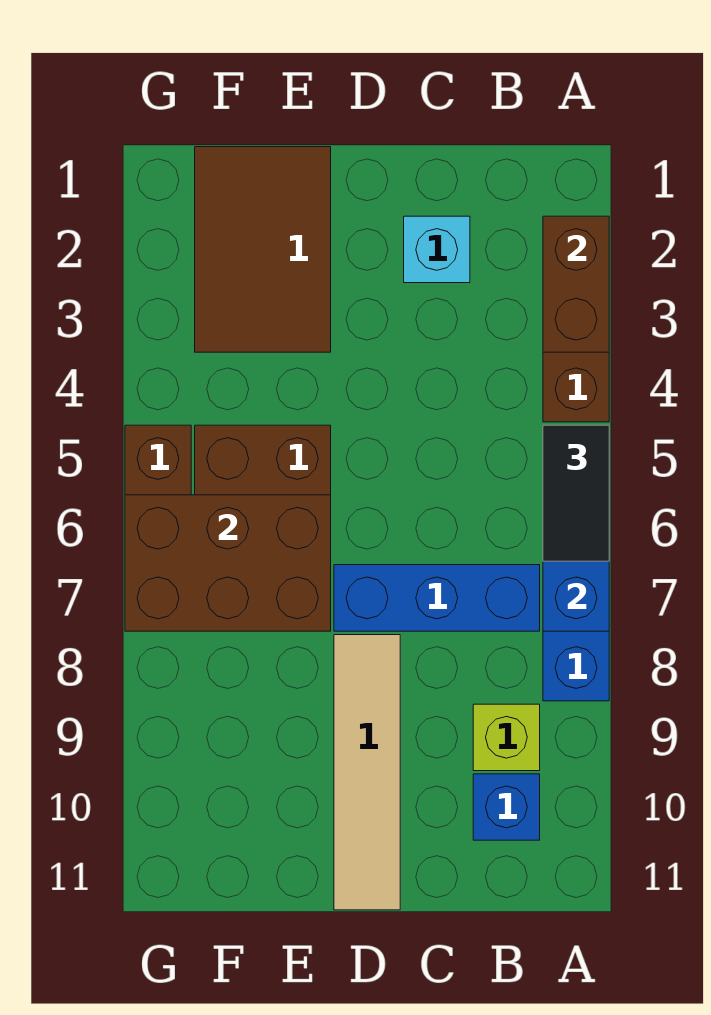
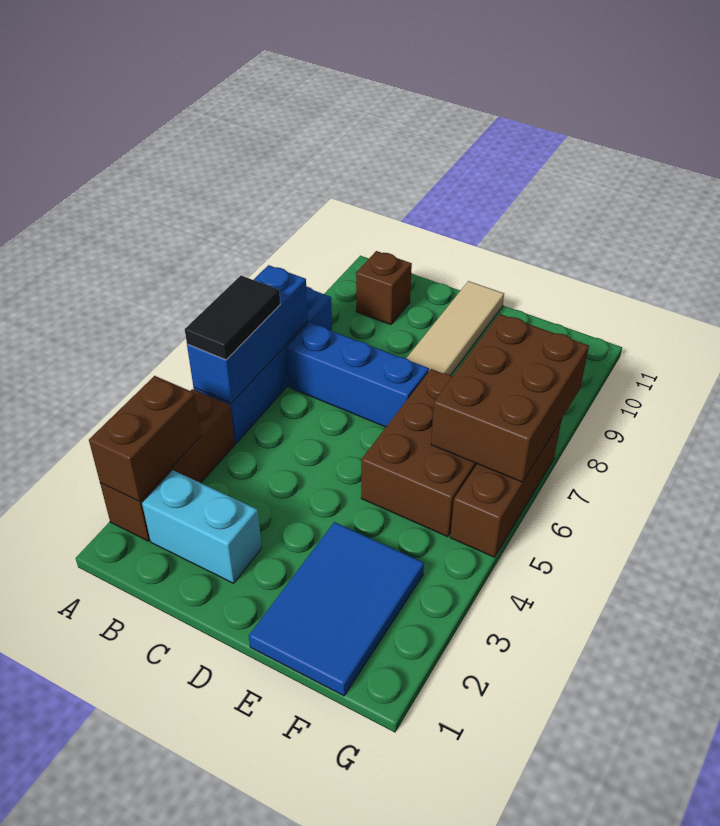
lime brick B9 level 1 -> none
blue brick B10 level 1 -> brown brick B10 level 1
cyan brick C2 level 1 -> cyan brick B2:C2 level 1
brown tile E1:F3 level 1 -> blue tile E1:F3 level 1
brown brick E6:G7 level 2 -> brown brick F6:G8 level 2

